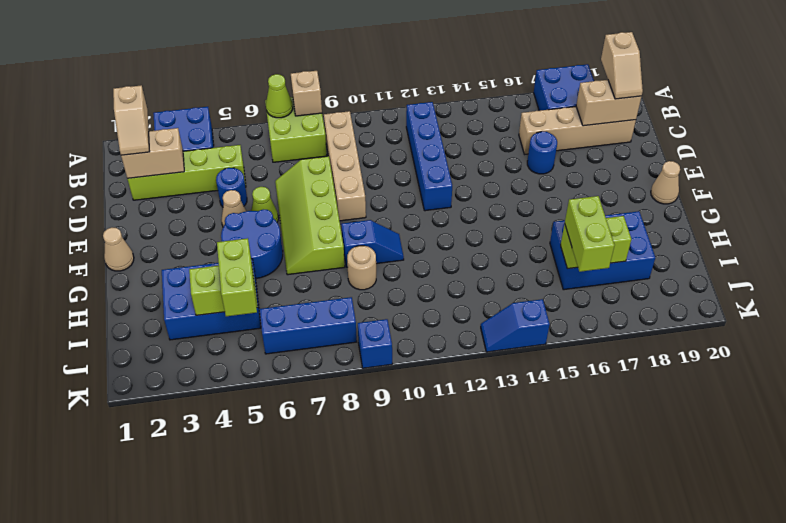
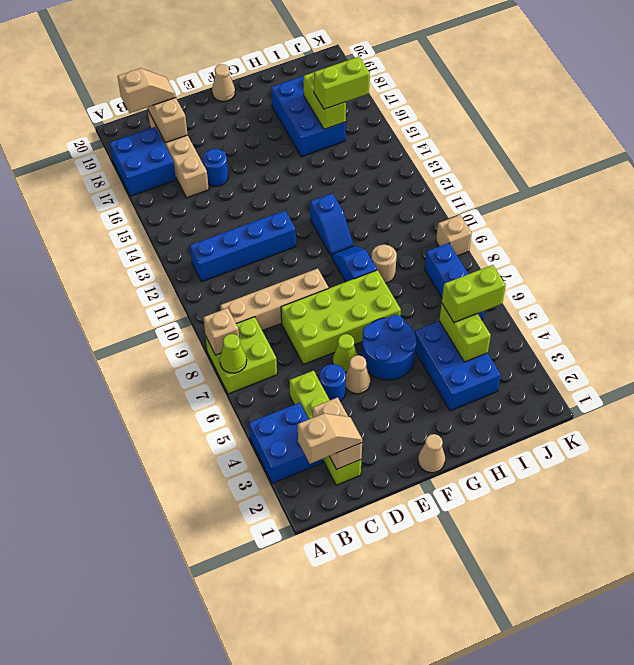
lime slope D7:G8 level 1 top 8 -> lime brick D7:G8 level 1
blue brick K9 level 1 -> tan brick K9 level 1
blue slope K13:K14 level 1 top 14 -> blue slope G11:G12 level 1 top 12

